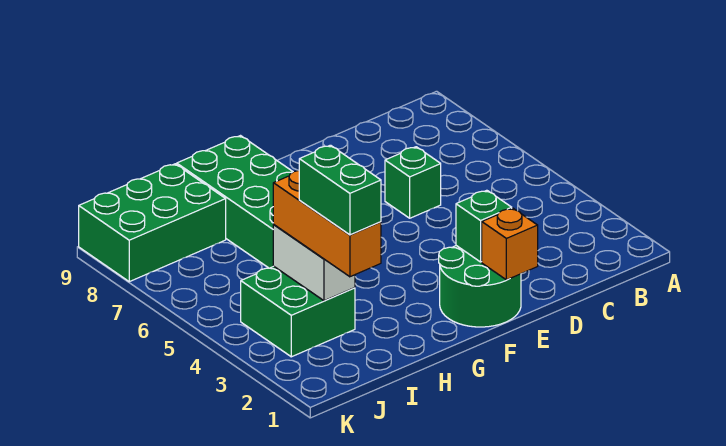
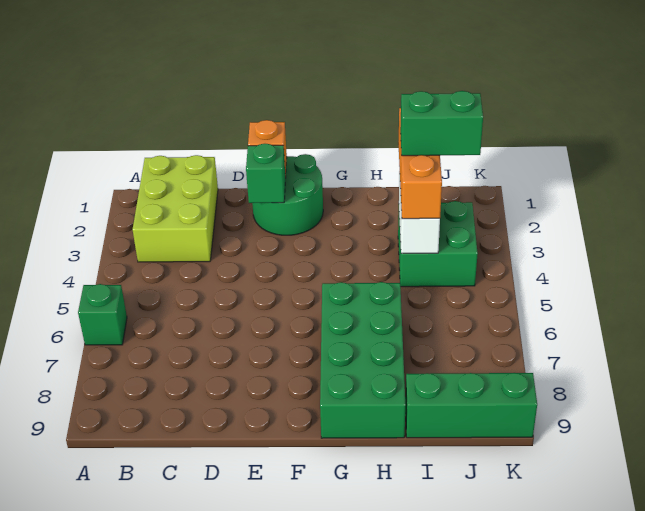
none -> lime brick B1:C3 level 1
green brick D6 level 1 -> green brick A6 level 1
green brick I2:I3 level 4 -> green brick I3:J3 level 4
green brick I8:K9 level 1 -> green brick I9:K9 level 1

